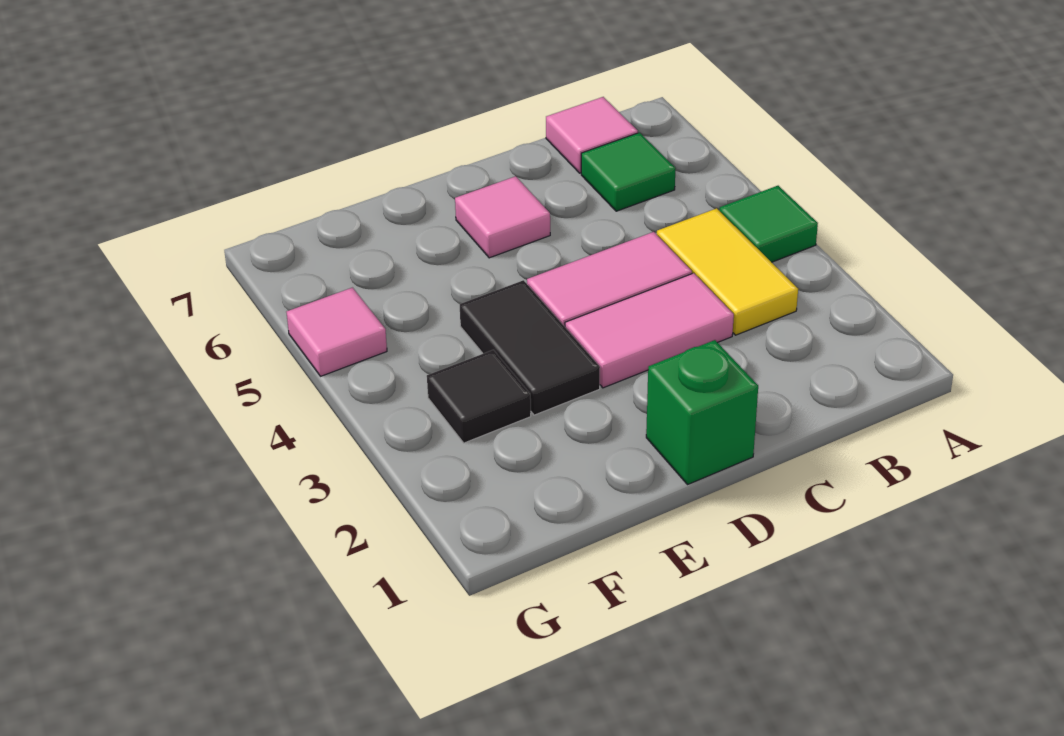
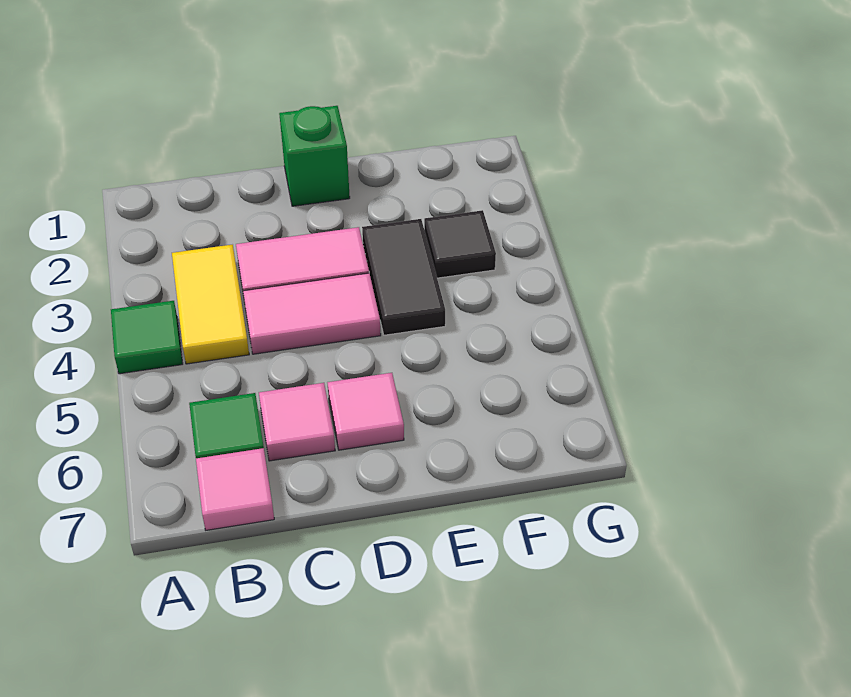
pink tile G5 level 1 -> pink tile C6 level 1

